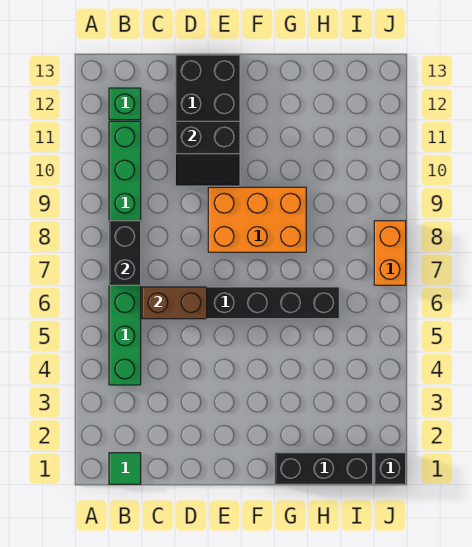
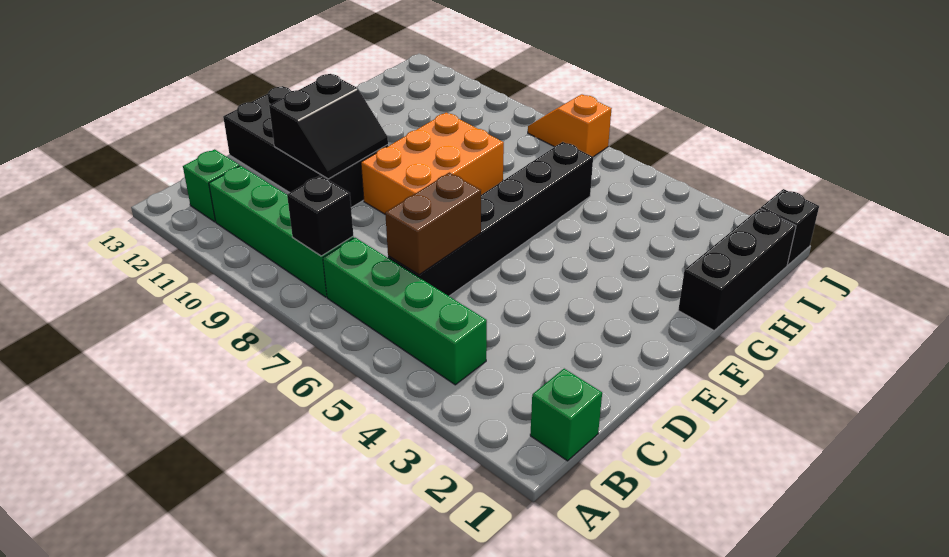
green tile B1 level 1 -> green brick B1 level 1
black brick B7:B8 level 2 -> black brick B8 level 2
orange brick J7:J8 level 1 -> orange slope J7:J8 level 1 top 7

